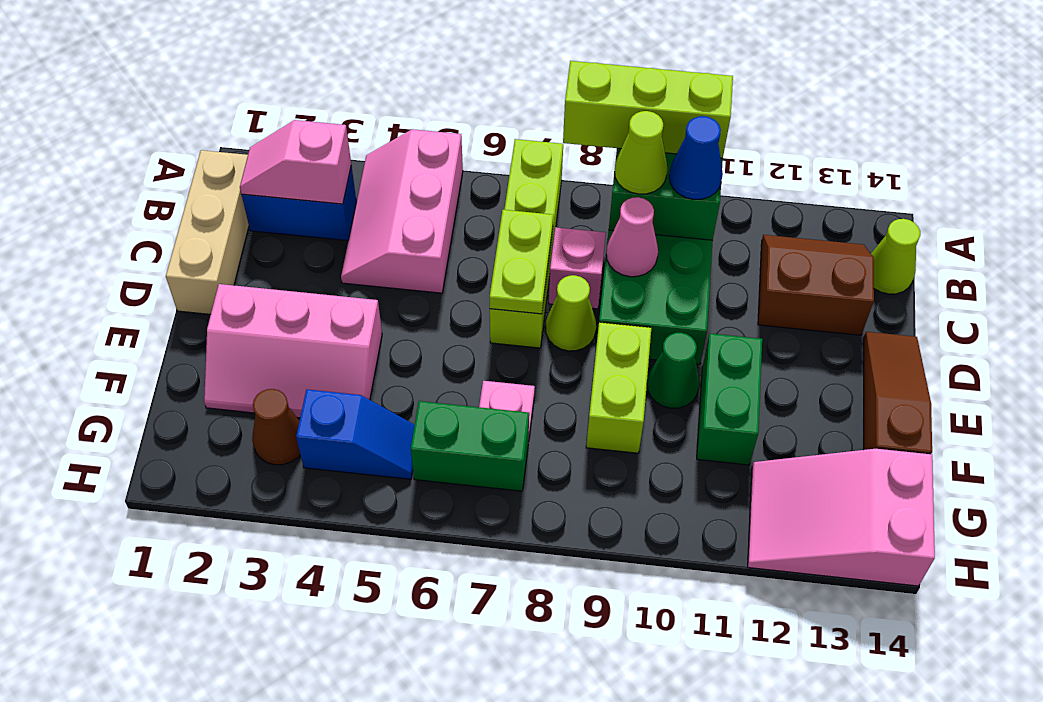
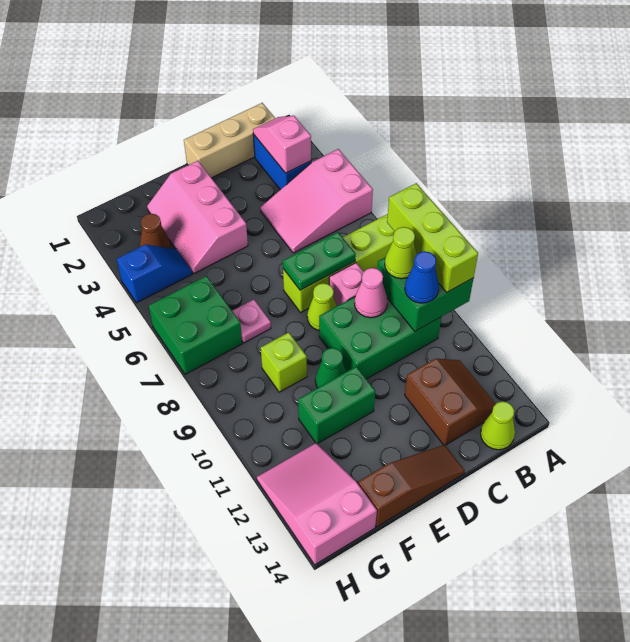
pink slope A4:C5 level 1 top 5 -> pink slope A4:C5 level 1 top A
lime plate C7:D7 level 2 -> green plate C7:D7 level 2
lime brick E9:F9 level 1 -> lime brick F9 level 1
blue slope G4:G5 level 1 top 4 -> blue slope G4:H4 level 1 top H
green brick G6:G7 level 1 -> green brick G6:H7 level 1

